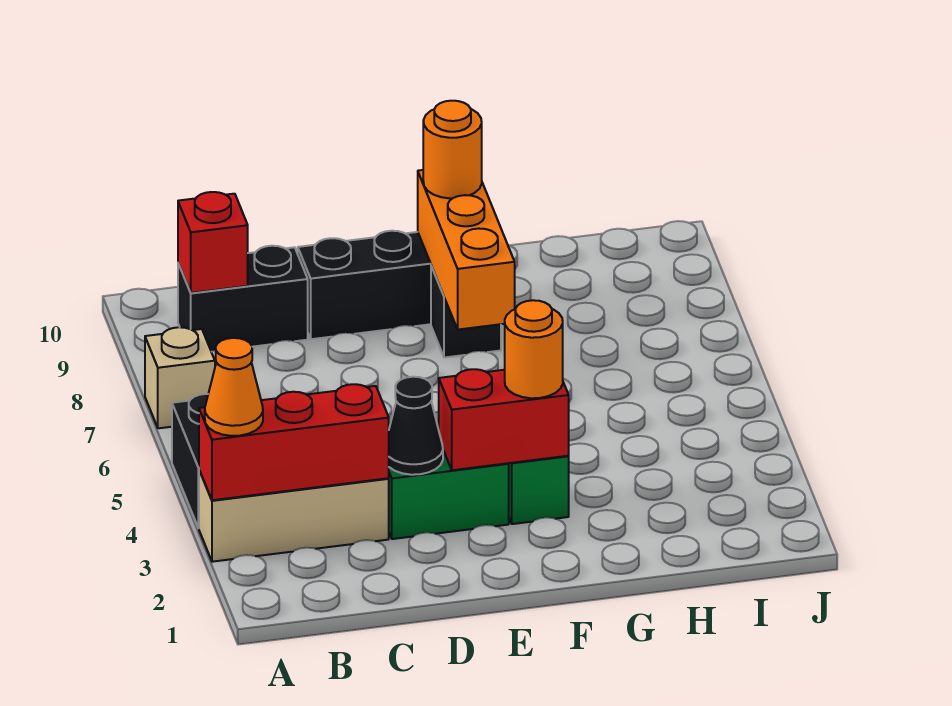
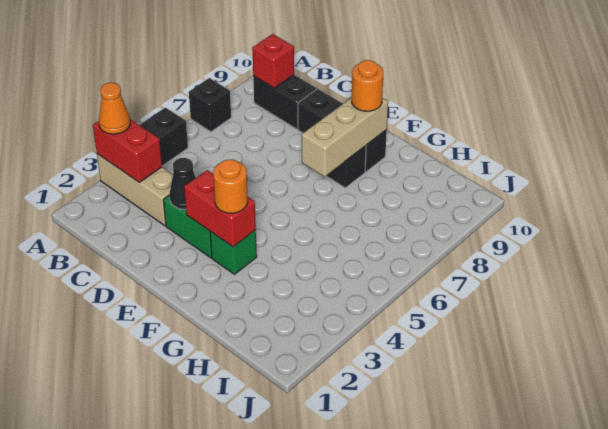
red brick A3:C3 level 2 -> red brick A3:B3 level 2
tan brick A7 level 1 -> black brick A7 level 1
orange brick F7:F9 level 2 -> tan brick F7:F9 level 2

